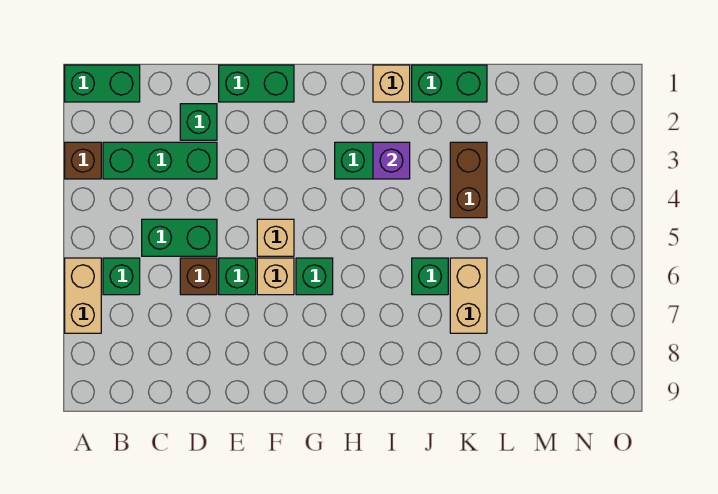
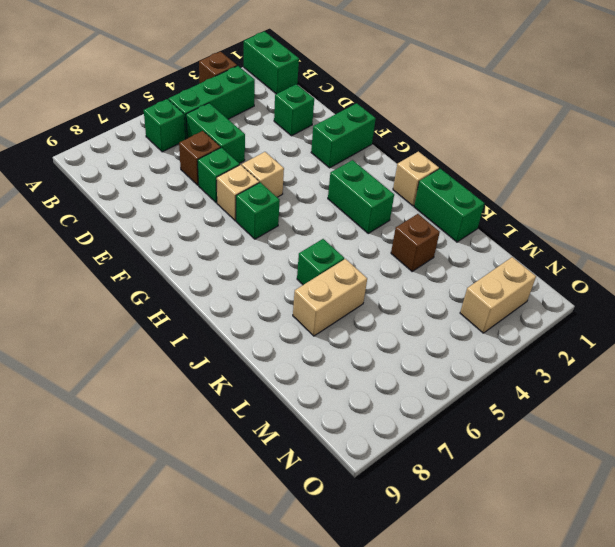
tan brick A6:A7 level 1 -> tan brick N2:N3 level 1
green brick B3:D3 level 1 -> green brick B3:B5 level 1
green brick E1:F1 level 1 -> green brick F1:F2 level 1
purple brick I3 level 2 -> none
brown brick K3:K4 level 1 -> brown brick K3 level 1

